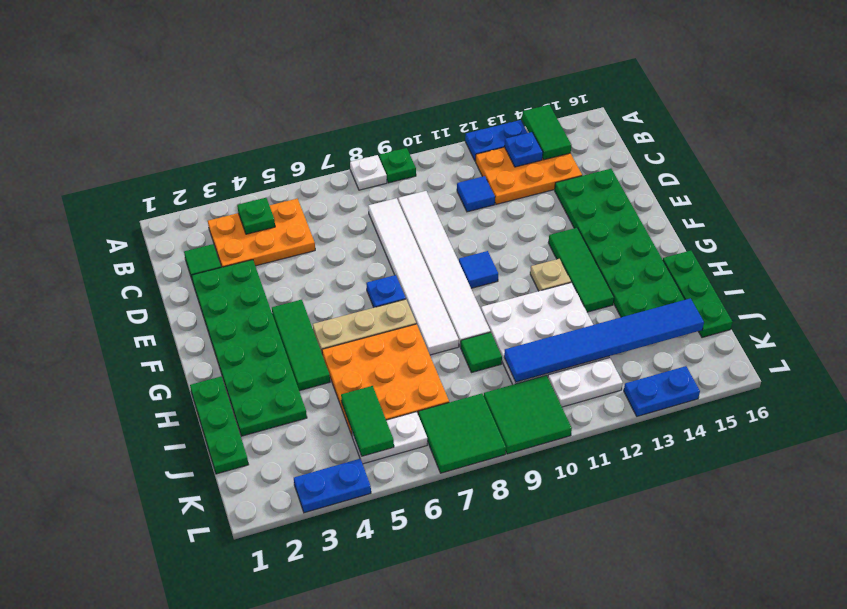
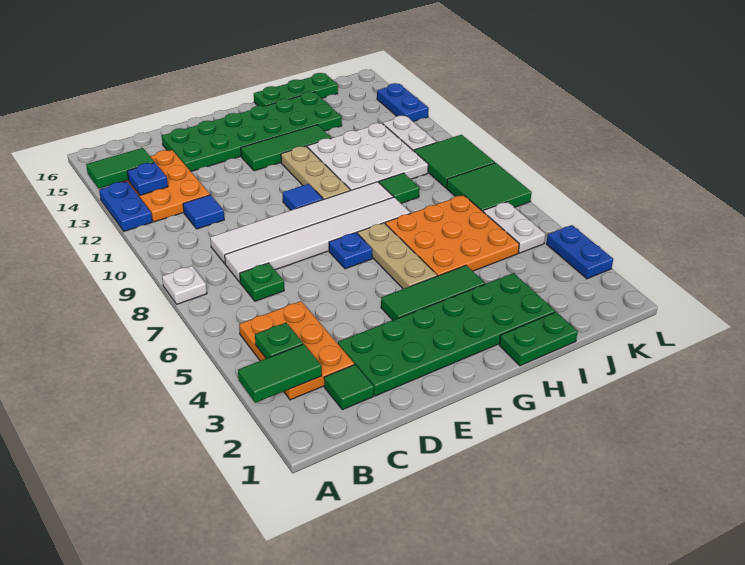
green plate A9 level 1 -> green plate C7 level 1
tan plate G12 level 1 -> tan plate G10:G12 level 1
green plate H1:J1 level 1 -> green plate H1:I1 level 1
green tile J5:K5 level 2 -> green tile A3:B3 level 2
blue tile J10:J15 level 2 -> none

